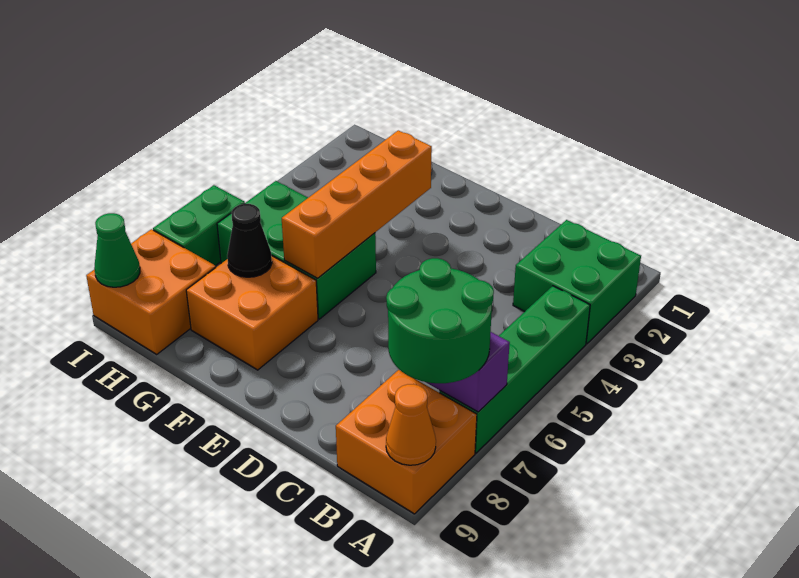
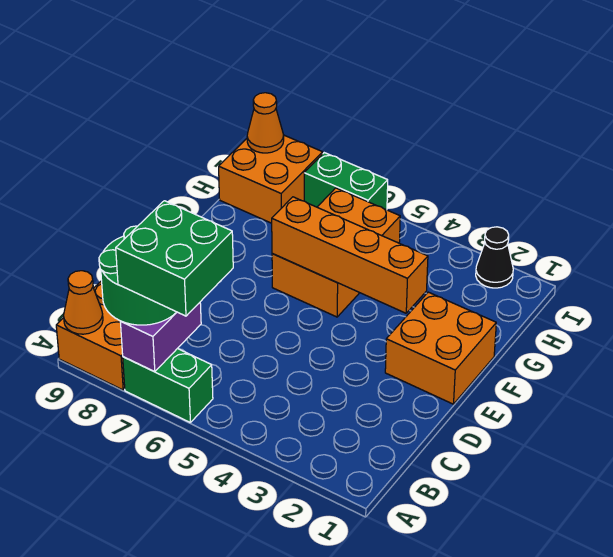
green brick A2:B3 level 1 -> green brick A6:B7 level 4
green brick A4:A7 level 1 -> green brick A6:A7 level 1
green brick F5:H6 level 1 -> orange brick F5:H6 level 1
orange brick F7:G8 level 1 -> orange brick E1:F2 level 1
black cone G7 level 2 -> black cone I2 level 1
green cone I9 level 2 -> orange cone I9 level 2

